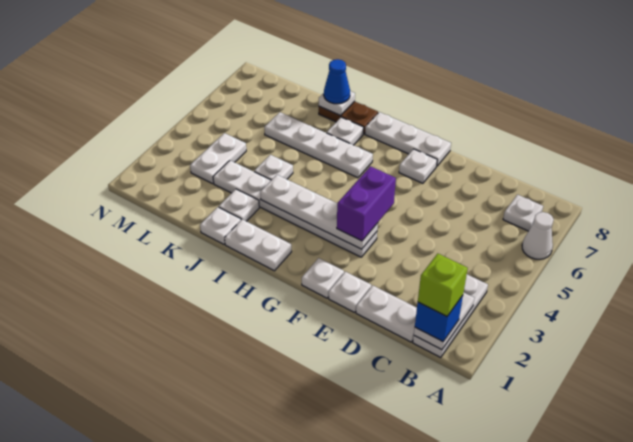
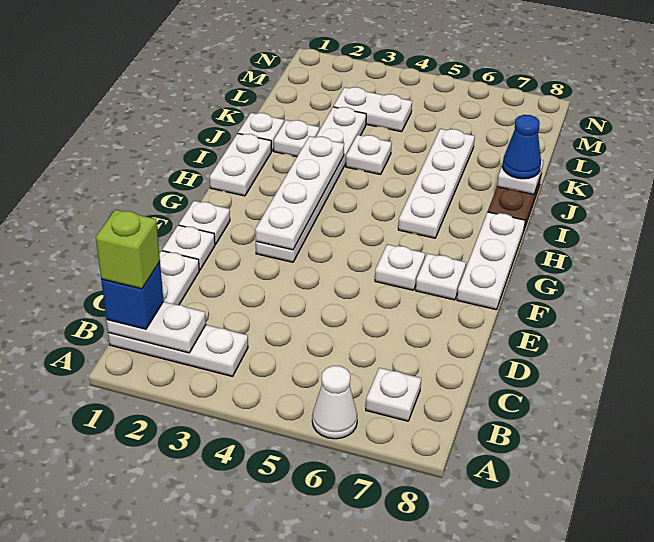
purple brick F3:F4 level 3 -> none
white plate I7 level 1 -> white plate F6 level 1

